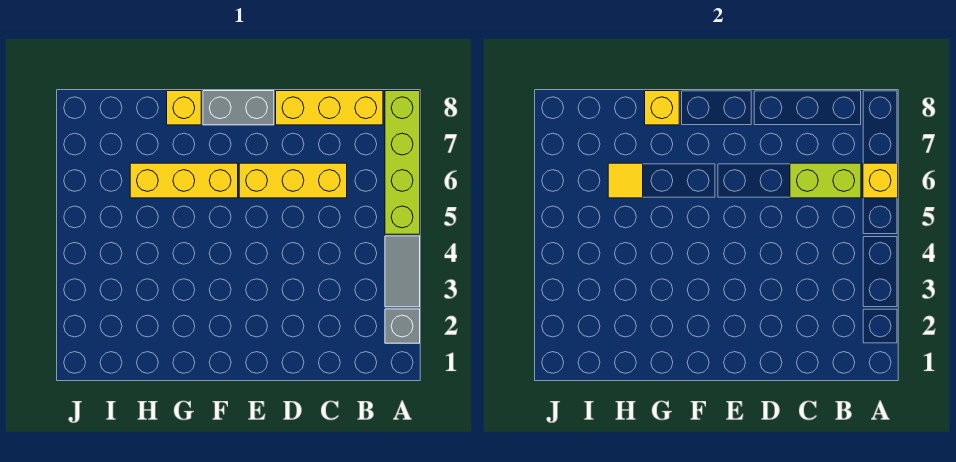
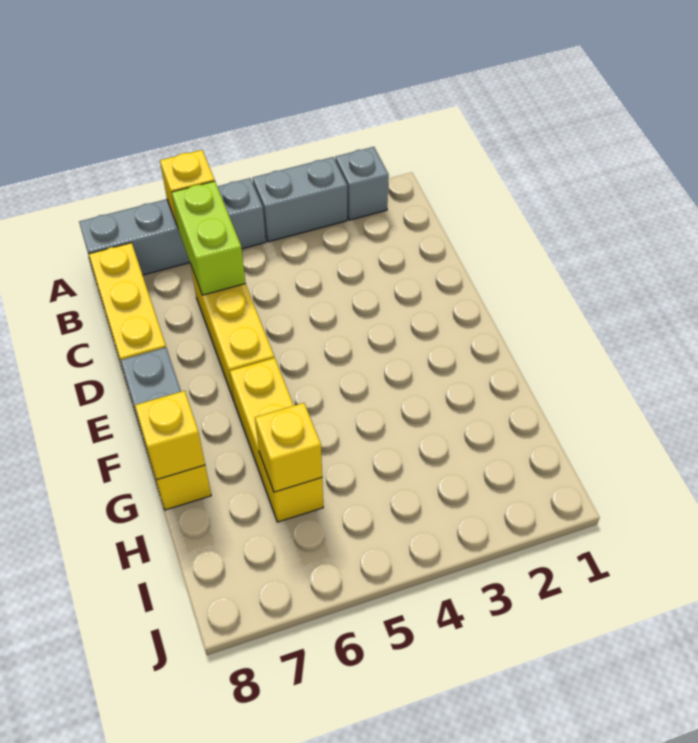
grey tile A3:A4 level 1 -> grey brick A3:A4 level 1
lime brick A5:A8 level 1 -> grey brick A5:A8 level 1
yellow tile H6 level 2 -> yellow brick H6 level 2

